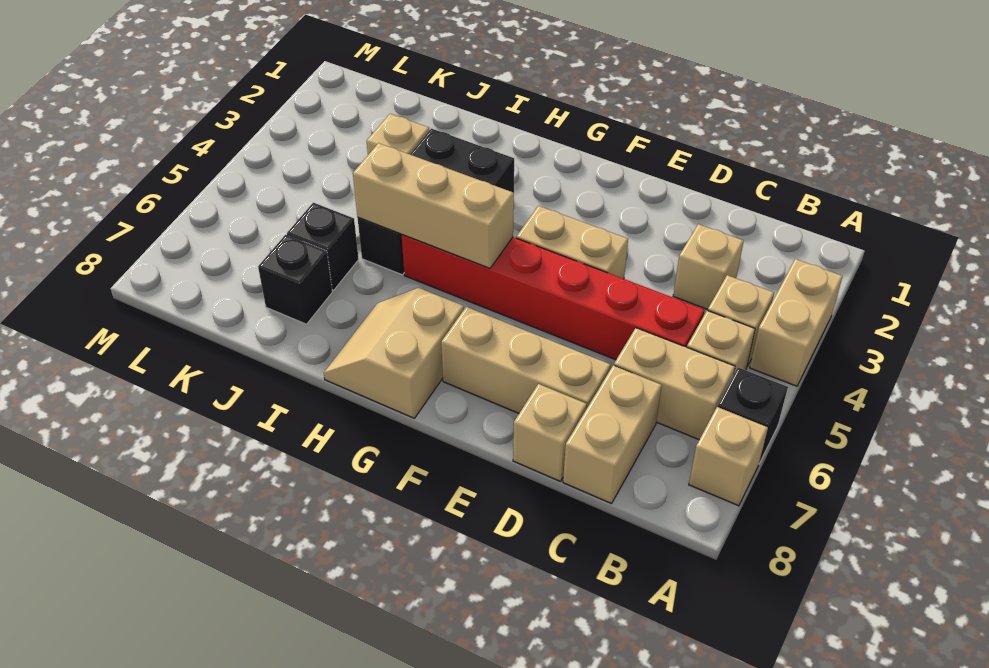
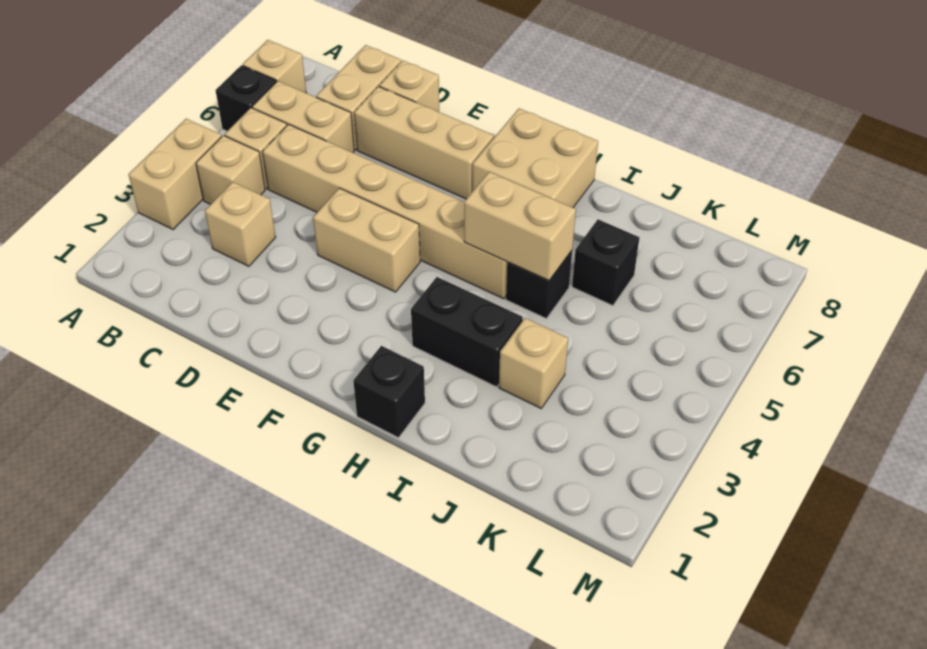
red brick C5:H5 level 1 -> tan brick C5:H5 level 1
tan brick G5:I5 level 2 -> tan brick H5:I5 level 2
tan slope G7:H8 level 1 top G -> tan brick G7:H8 level 1
black brick J7 level 1 -> black brick H1 level 1

